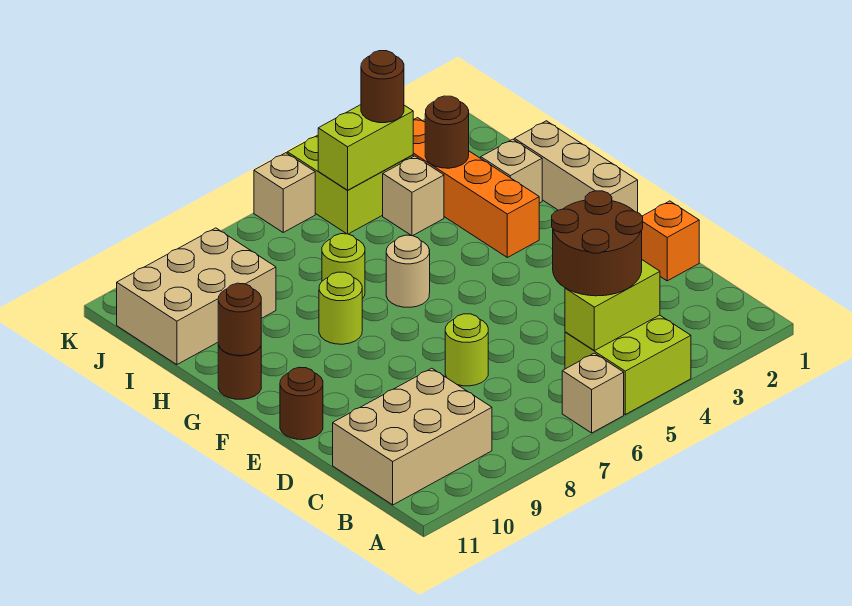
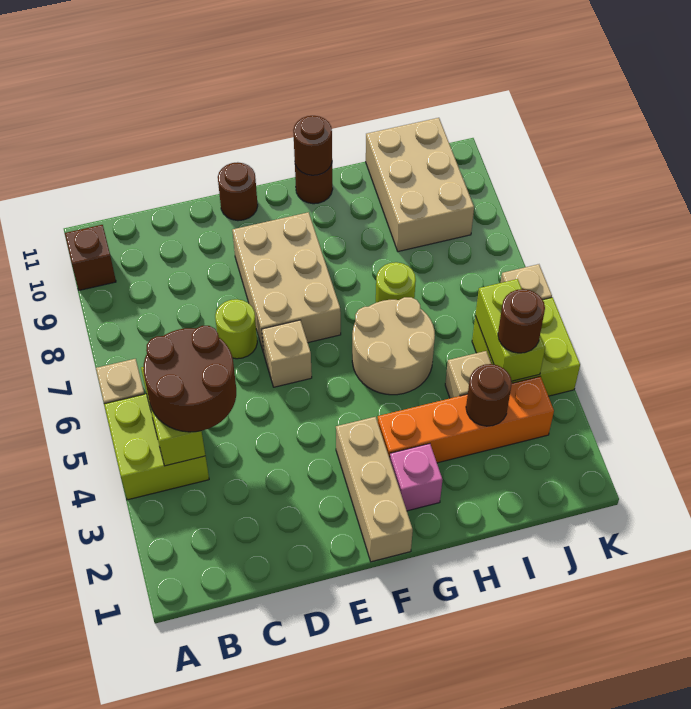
none -> brown brick A10 level 1
tan brick B9:C11 level 1 -> tan brick E7:F9 level 1
orange brick D1 level 1 -> none
tan brick F1:H1 level 1 -> tan brick F1:F3 level 1
none -> pink brick G2 level 1
tan round brick G6 level 1 -> tan round brick G5:H6 level 1
lime round brick G8 level 1 -> none
tan brick H2 level 1 -> tan brick E6 level 1

